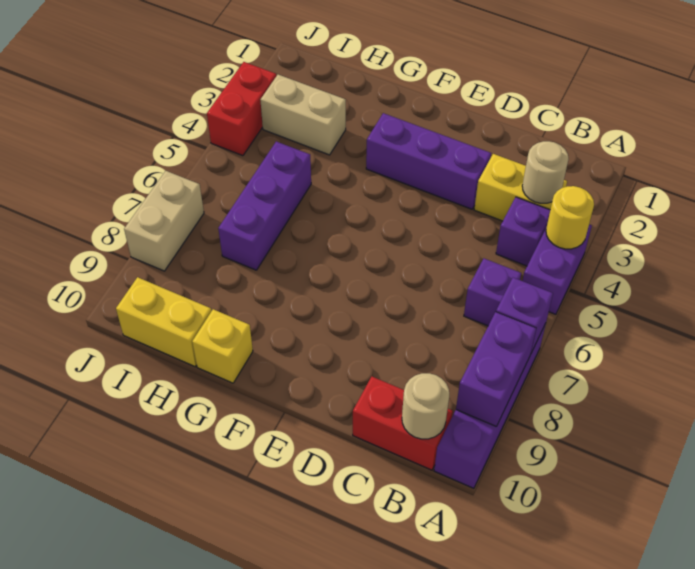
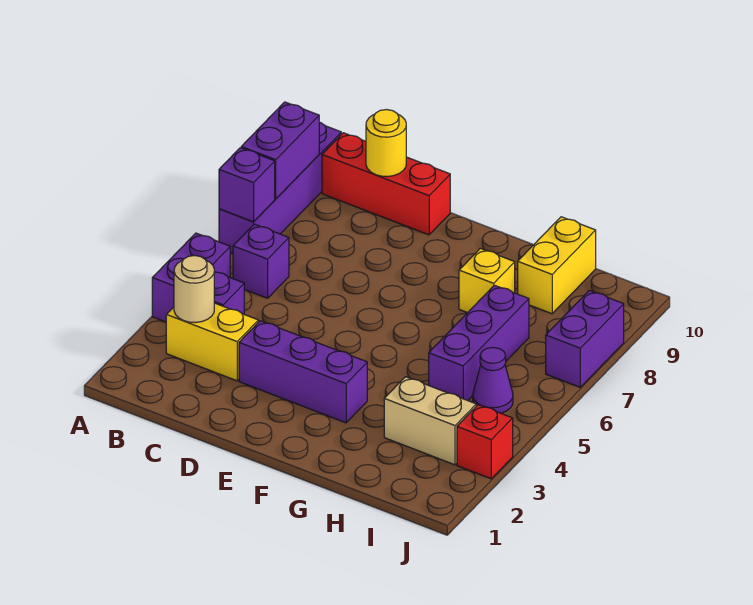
yellow round brick A4 level 2 -> yellow round brick C10 level 2
red brick B10:C10 level 1 -> red brick B10:D10 level 1
tan round brick B10 level 2 -> none
yellow brick G10 level 1 -> yellow brick G8 level 1
yellow brick H10:I10 level 1 -> yellow brick H9:H10 level 1
none -> purple cone I5 level 1
red brick J3:J4 level 1 -> red brick J3 level 1
tan brick J7:J8 level 1 -> purple brick J7:J8 level 1

